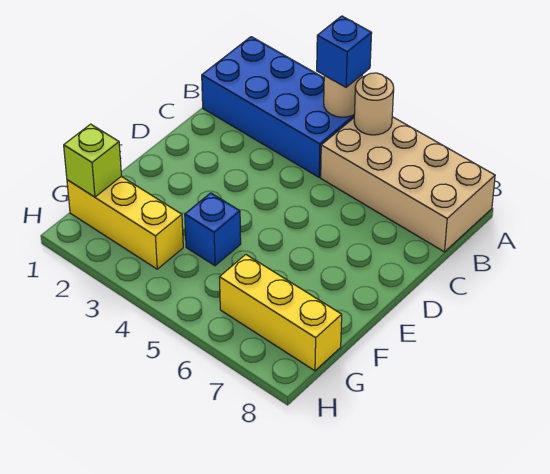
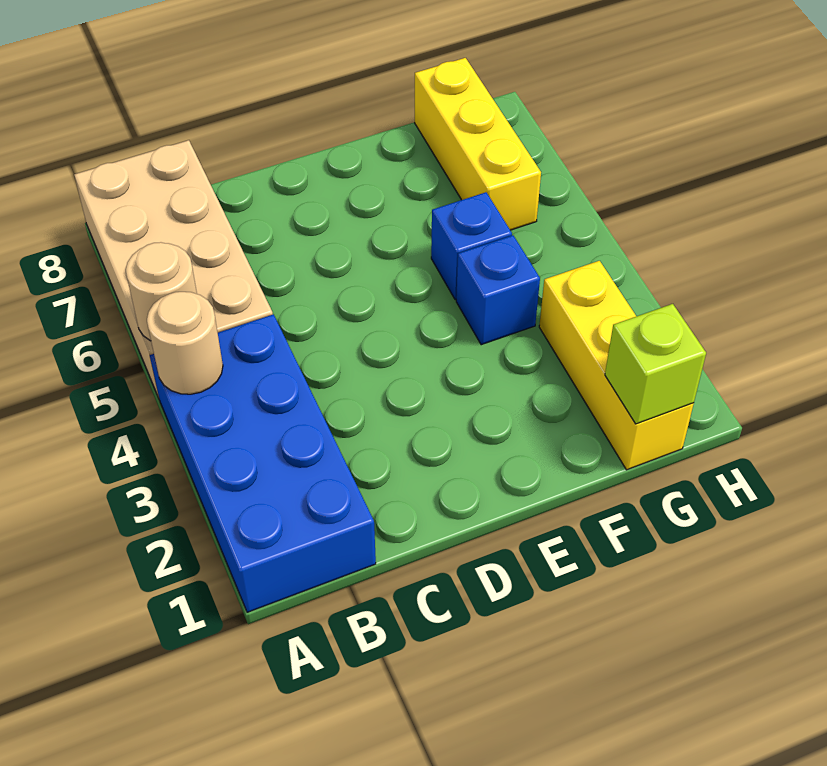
blue brick A4 level 3 -> blue brick F5 level 1

